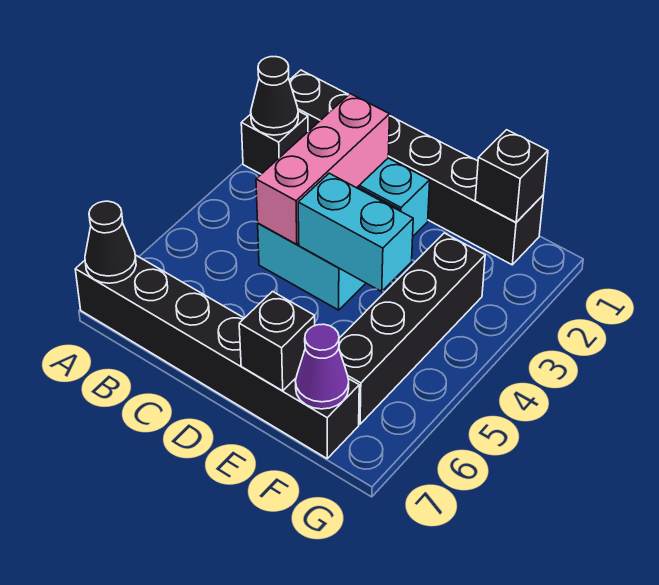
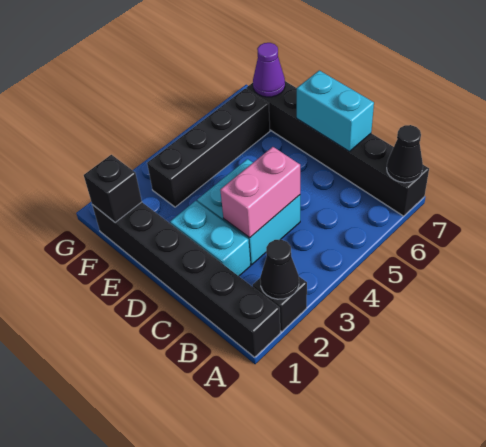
pink brick C2:C4 level 2 -> pink brick C3:C4 level 2
cyan brick D4:E4 level 2 -> cyan brick C7:D7 level 2
black brick E7 level 2 -> none

